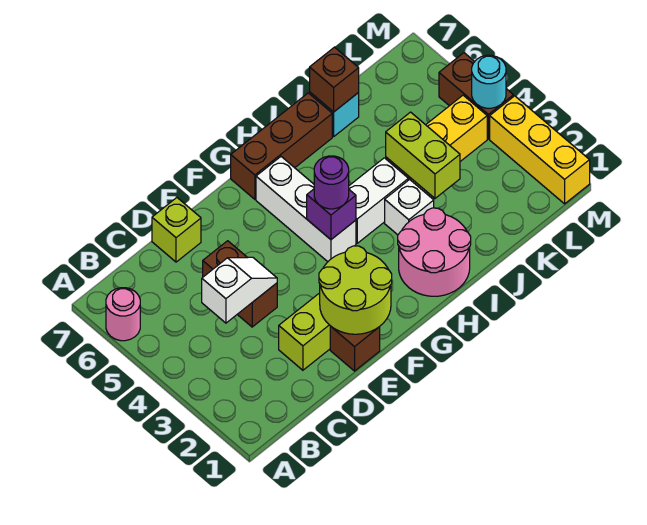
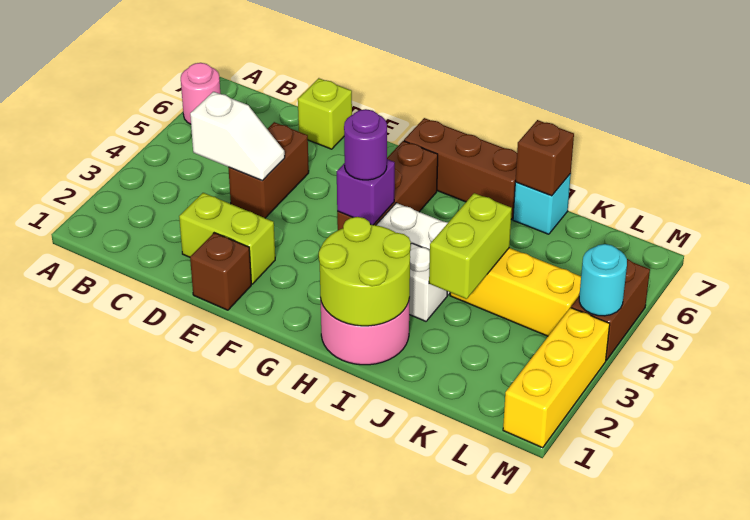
lime round brick E1:F2 level 2 -> lime round brick H1:I2 level 2
white brick G4:G6 level 1 -> brown brick G4:G6 level 1

